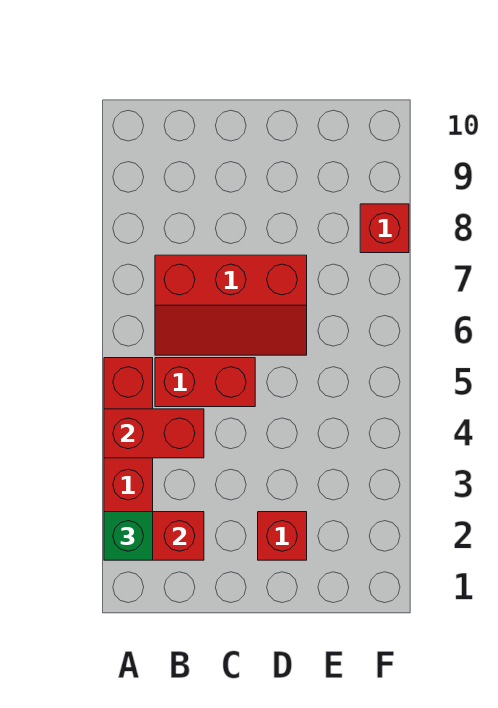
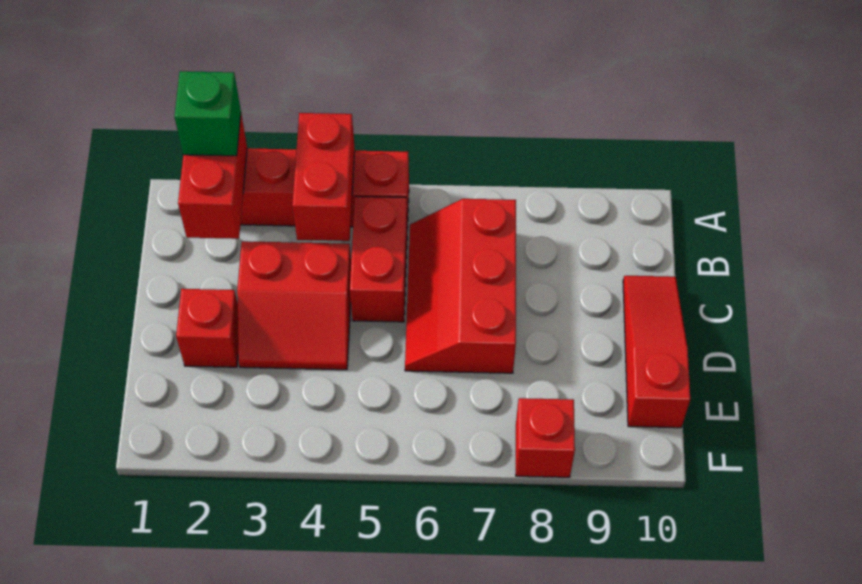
none -> red slope C3:D4 level 1 top C
none -> red slope C10:E10 level 1 top E

